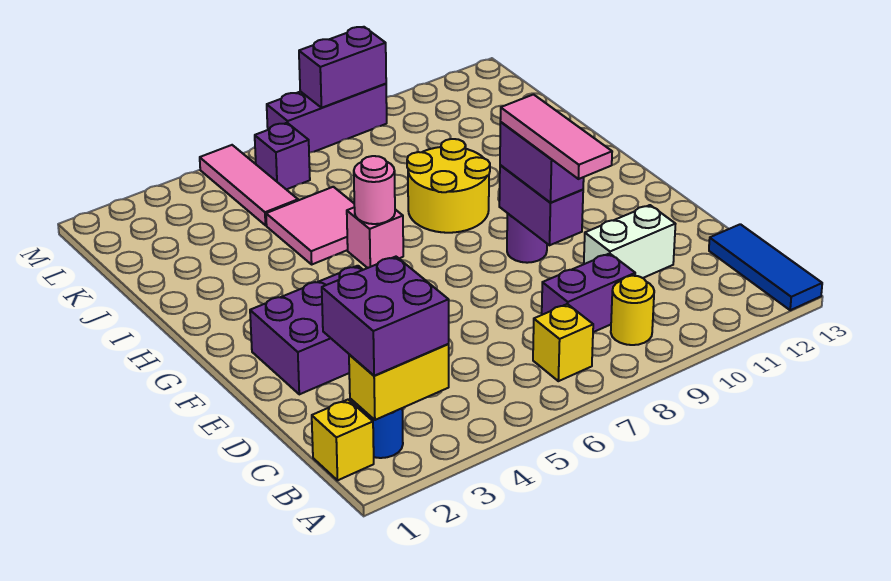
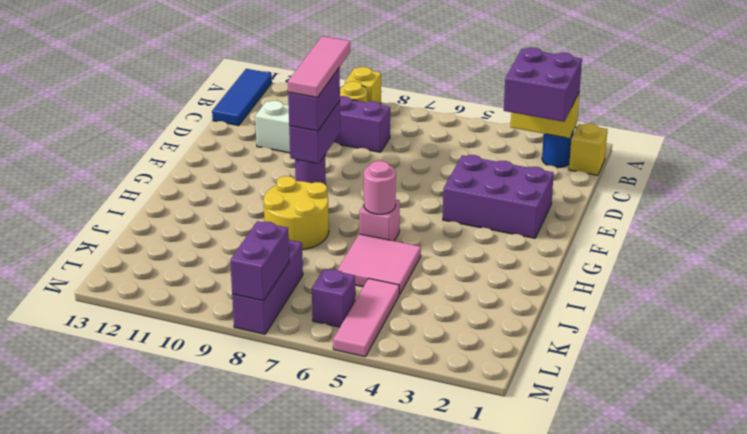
yellow brick B7 level 1 -> yellow brick A9 level 1
purple brick M7:M9 level 1 -> purple brick K8:M8 level 1
purple brick M8:M9 level 2 -> purple brick L8:M8 level 2

